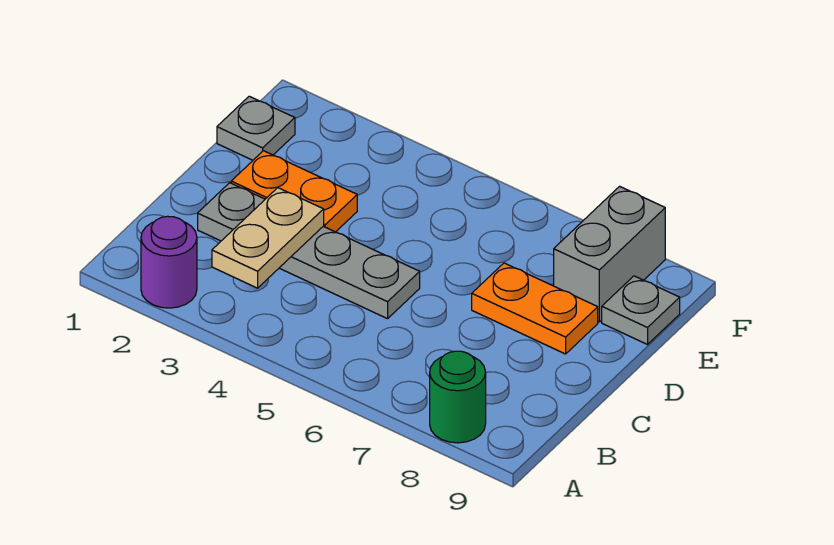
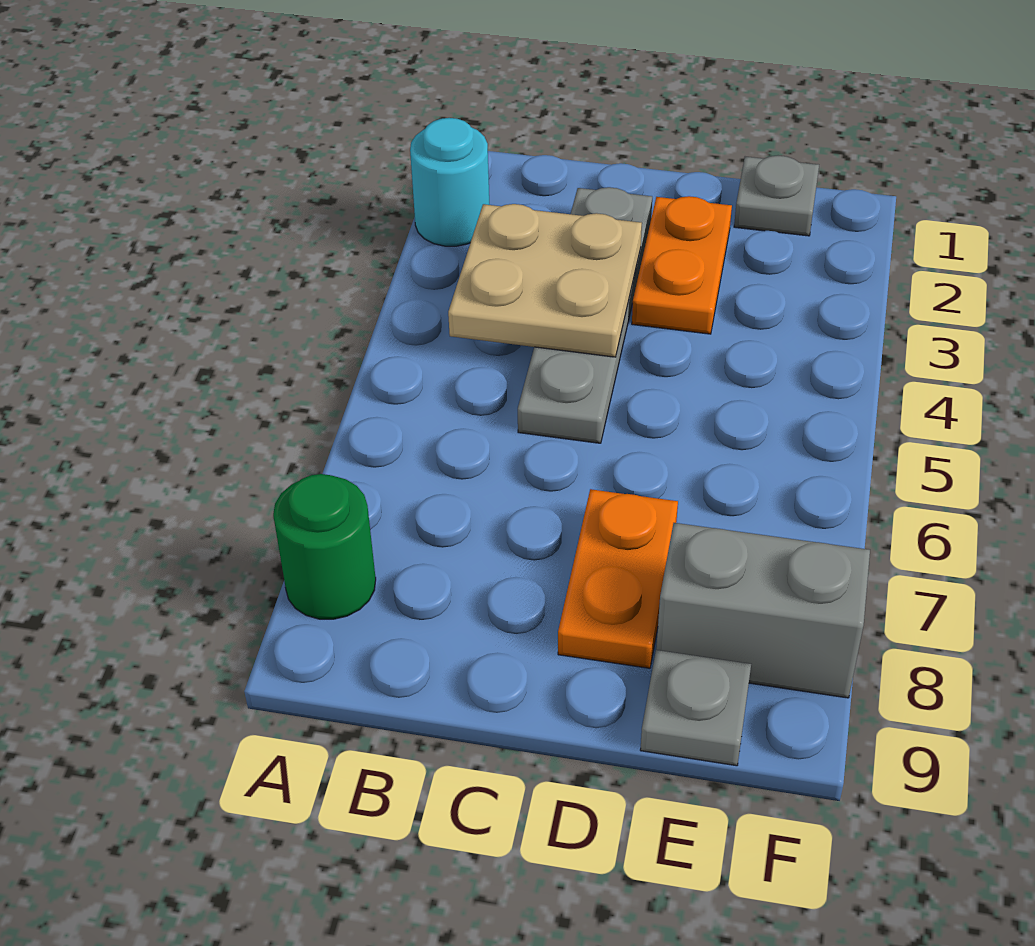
purple round brick A2 level 1 -> cyan round brick A2 level 1
tan plate B3:C3 level 2 -> tan plate B3:C4 level 2

